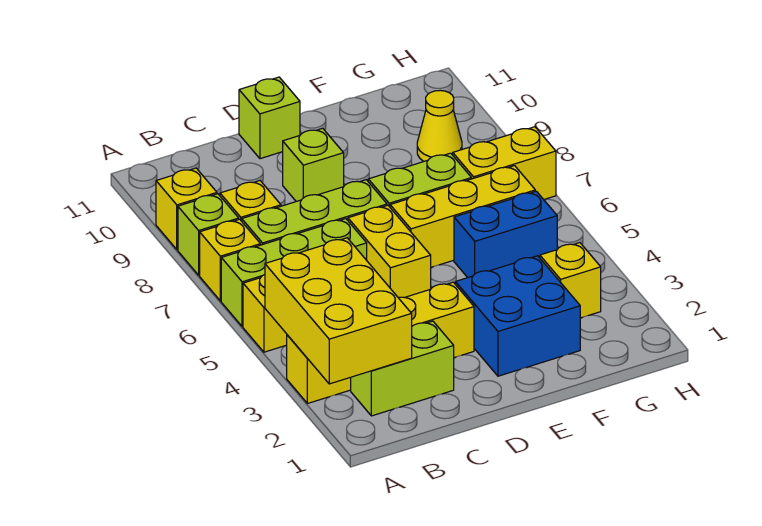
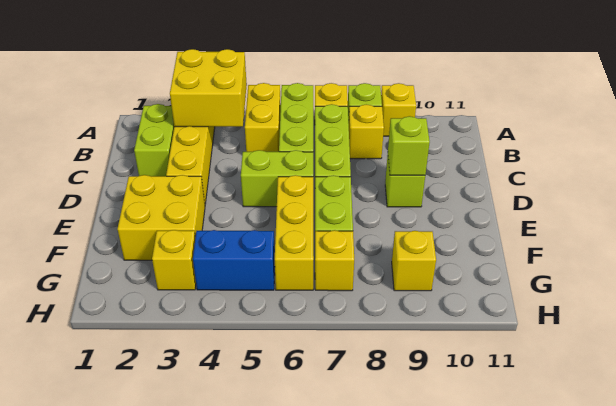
yellow brick A2:B4 level 2 -> yellow brick A3:B4 level 2
yellow brick D5:D6 level 1 -> lime brick D5:D6 level 1
lime brick D11 level 1 -> lime brick D9 level 2
blue brick E2:F3 level 1 -> yellow brick E2:F3 level 1
blue brick F5:G5 level 1 -> blue brick G4:G5 level 1
yellow brick G7:H7 level 1 -> yellow brick G7 level 1
yellow cone G9 level 1 -> yellow brick G9 level 1

